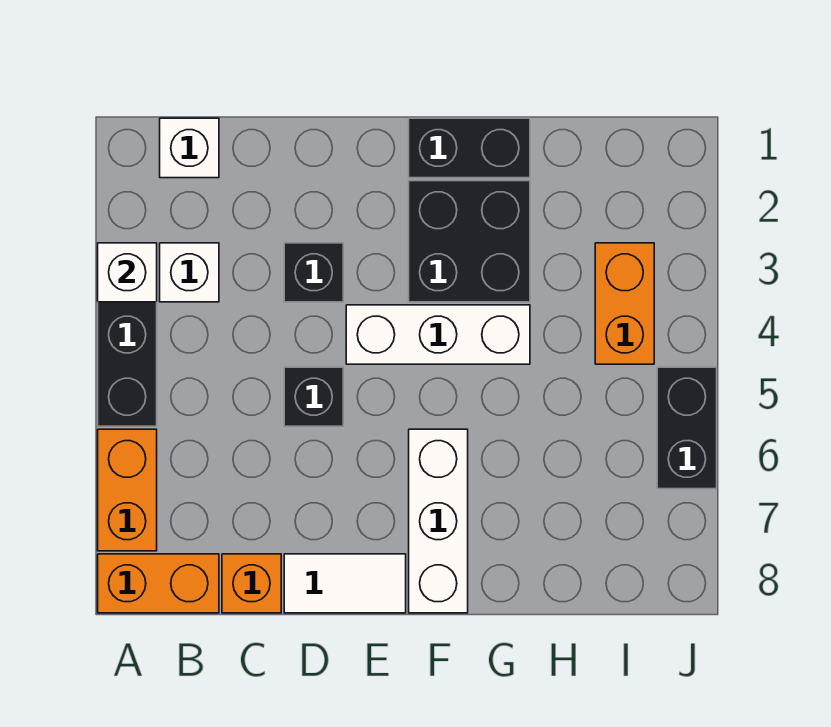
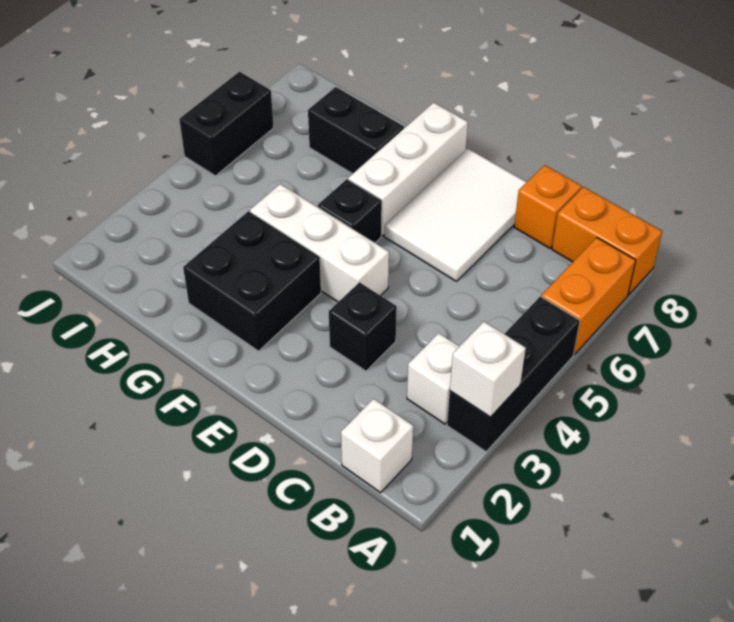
black brick D5 level 1 -> black brick F5 level 1
white tile D8:E8 level 1 -> white tile D6:E8 level 1
black brick F1:G1 level 1 -> black brick G7:H7 level 1
orange brick I3:I4 level 1 -> none

